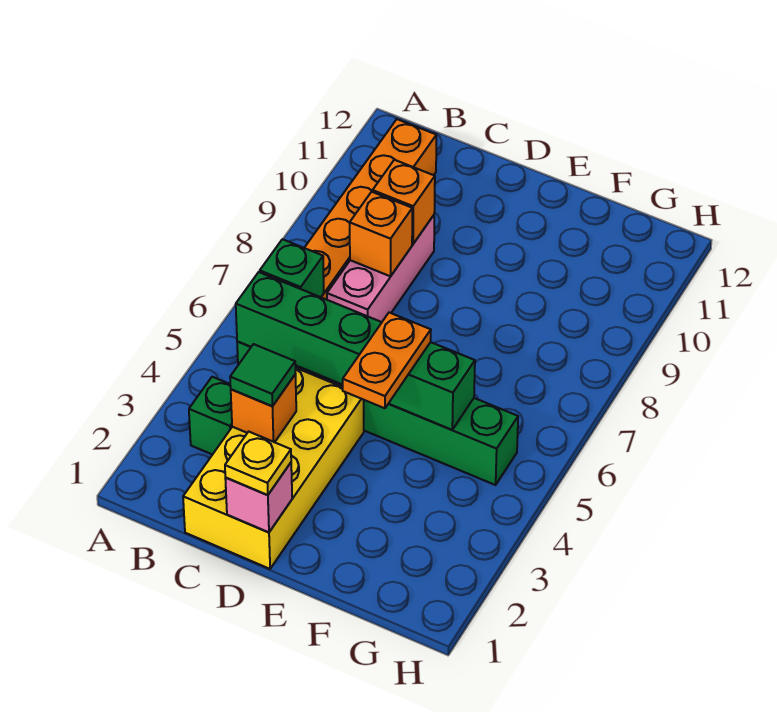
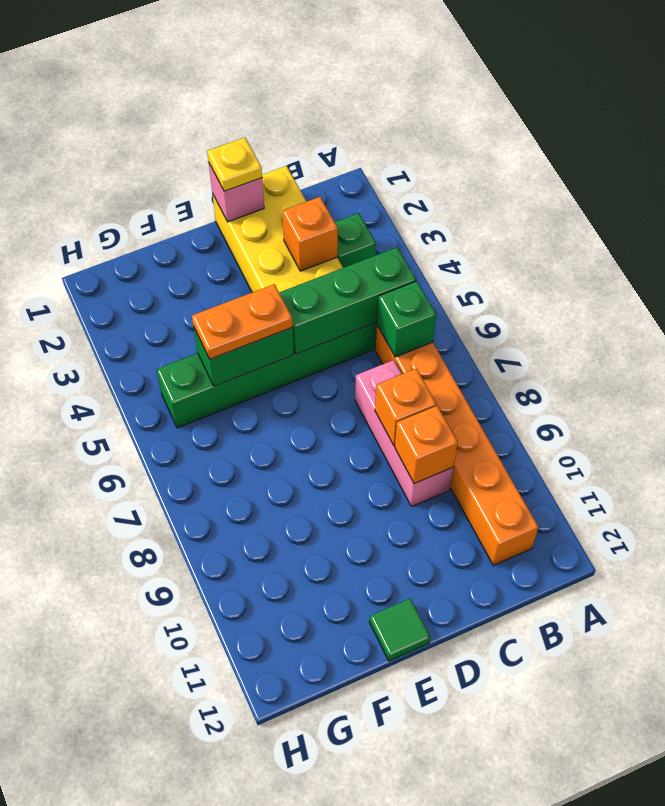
green tile C3 level 3 -> green tile E12 level 1
orange plate E4:E5 level 3 -> orange plate E5:F5 level 3

